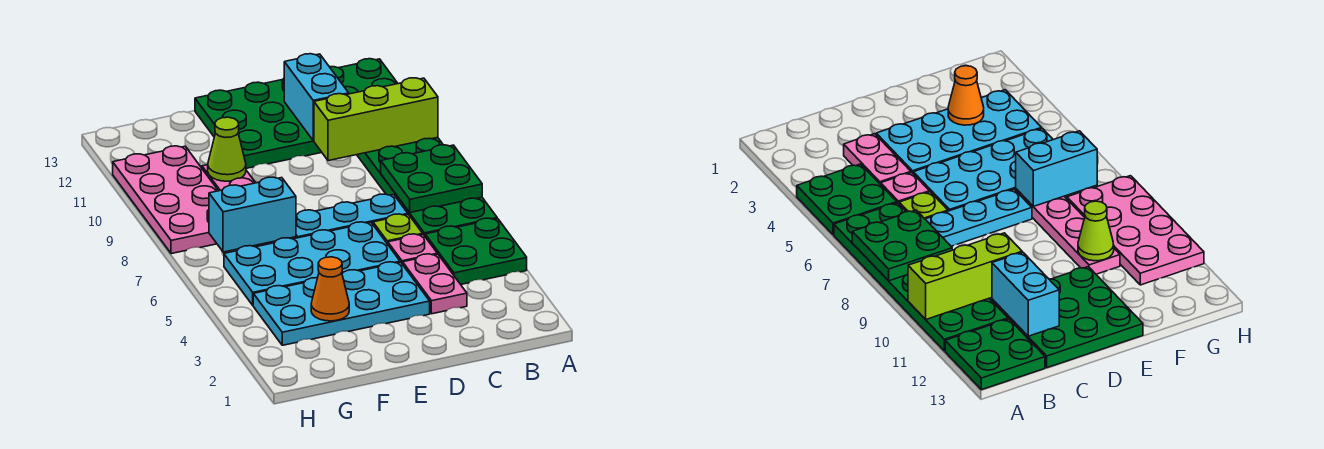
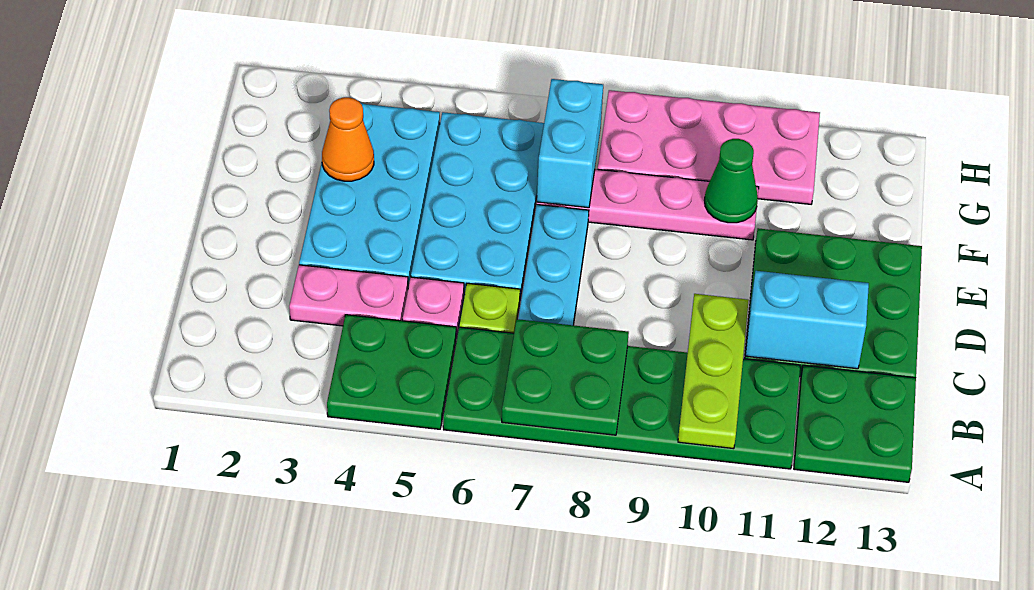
lime brick A10:C10 level 2 -> lime plate A10:C10 level 2
lime cone F10 level 2 -> green cone F10 level 2

